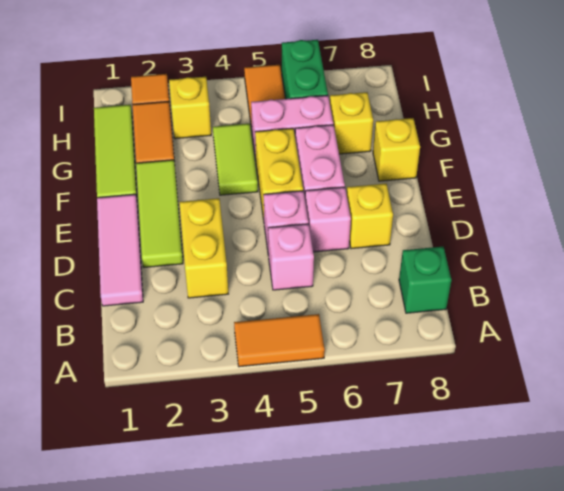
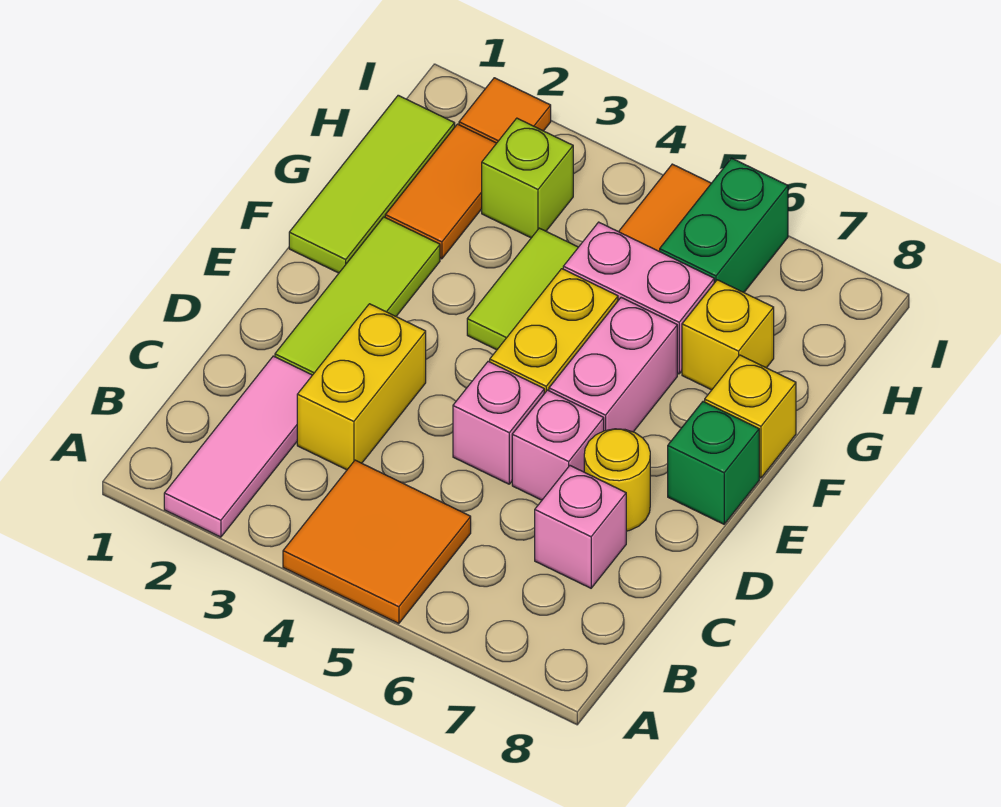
orange tile A4:A5 level 1 -> orange tile A4:B5 level 1
green brick B8 level 1 -> green brick E8 level 1
pink tile C1:E1 level 1 -> pink tile A2:C2 level 1
pink brick C5 level 1 -> pink brick C7 level 1
yellow brick D7 level 1 -> yellow round brick D7 level 1
yellow brick H3 level 1 -> lime brick H3 level 1

